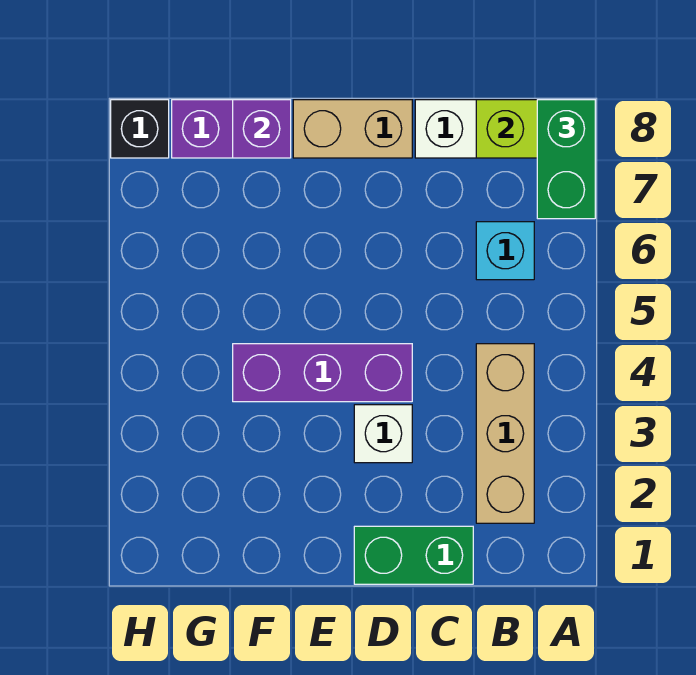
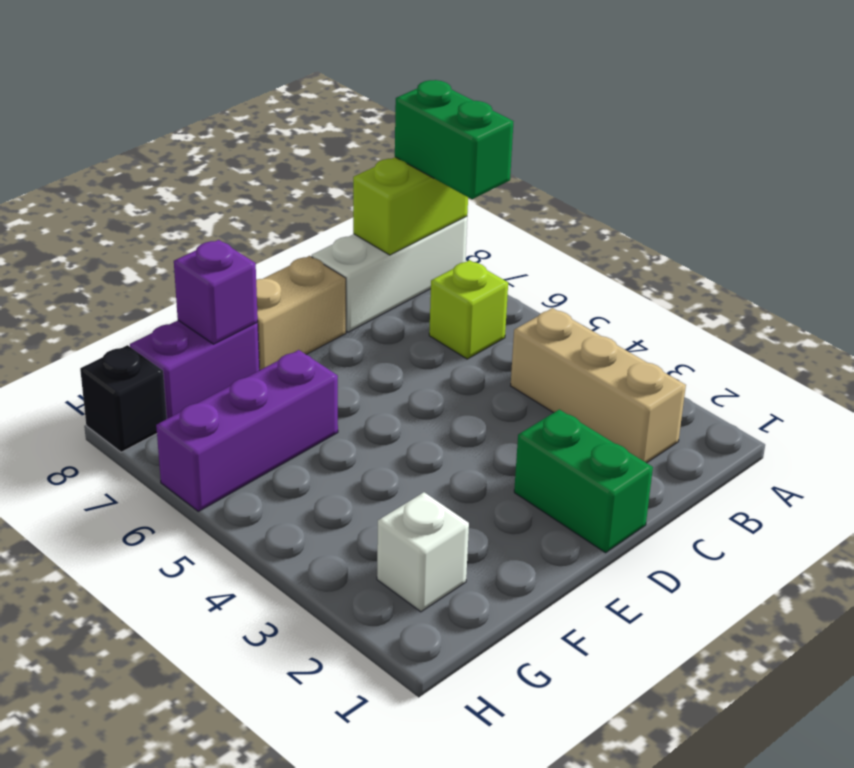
cyan brick B6 level 1 -> lime brick B6 level 1
green brick C1:D1 level 1 -> green brick D1:D2 level 1
white brick D3 level 1 -> white brick G2 level 1
purple brick D4:F4 level 1 -> purple brick F6:H6 level 1

